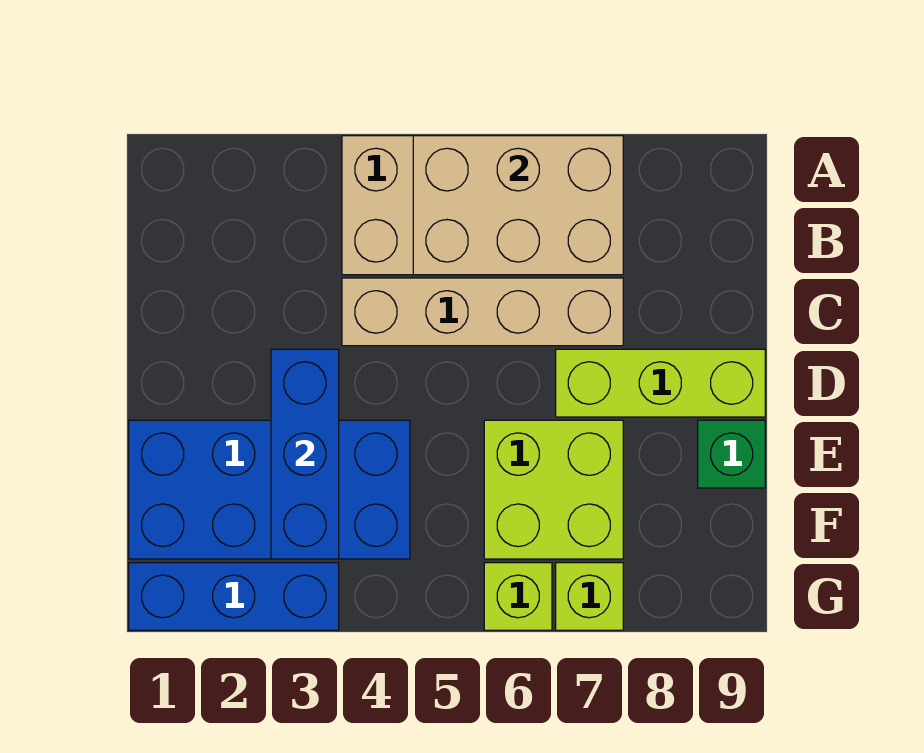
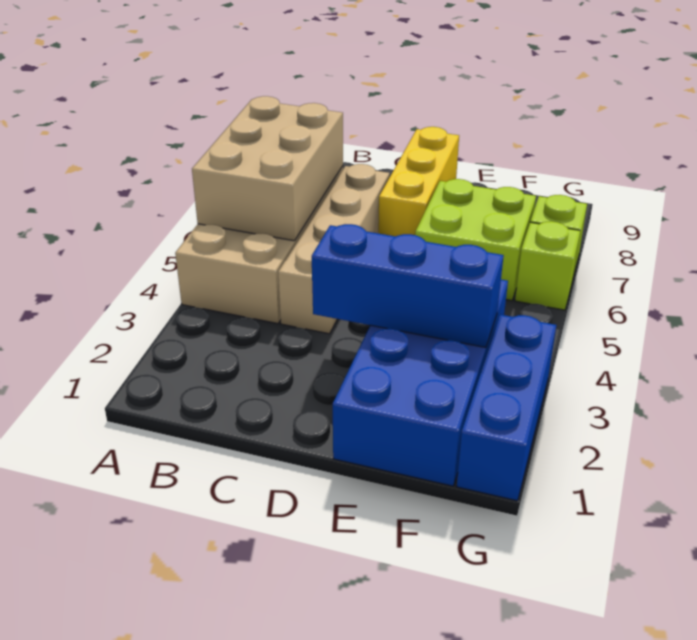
lime brick D7:D9 level 1 -> yellow brick D7:D9 level 1
green brick E9 level 1 -> none

